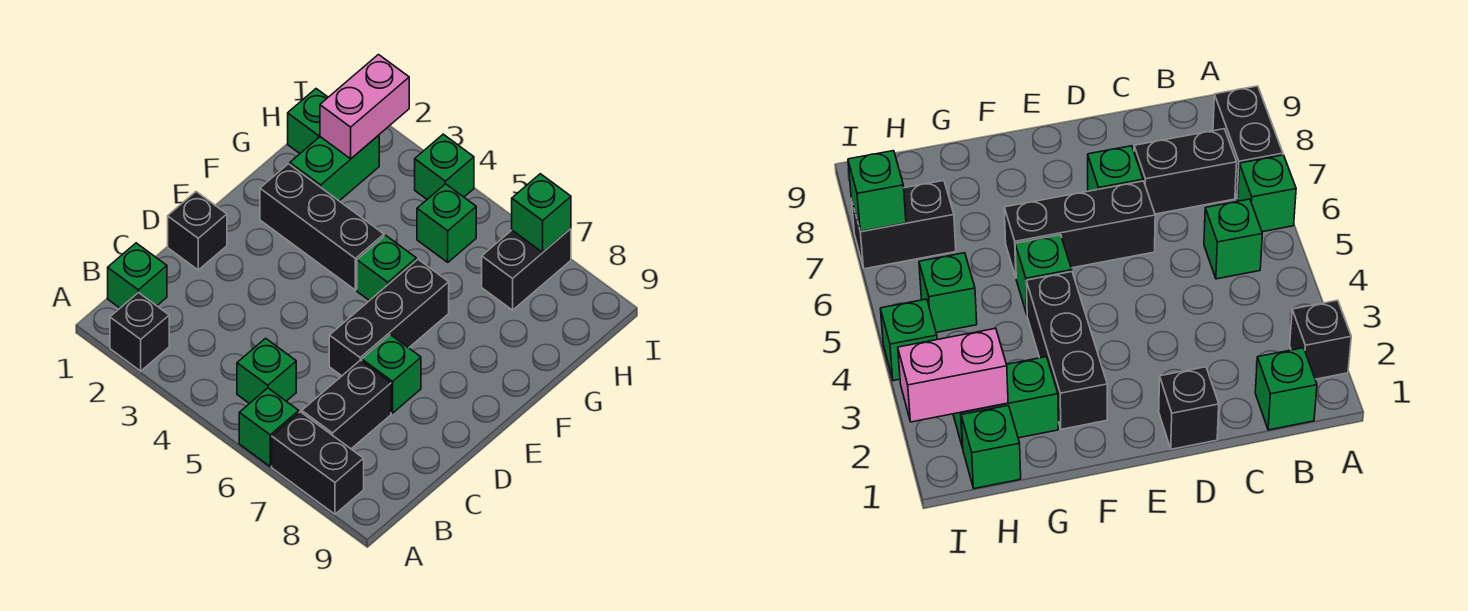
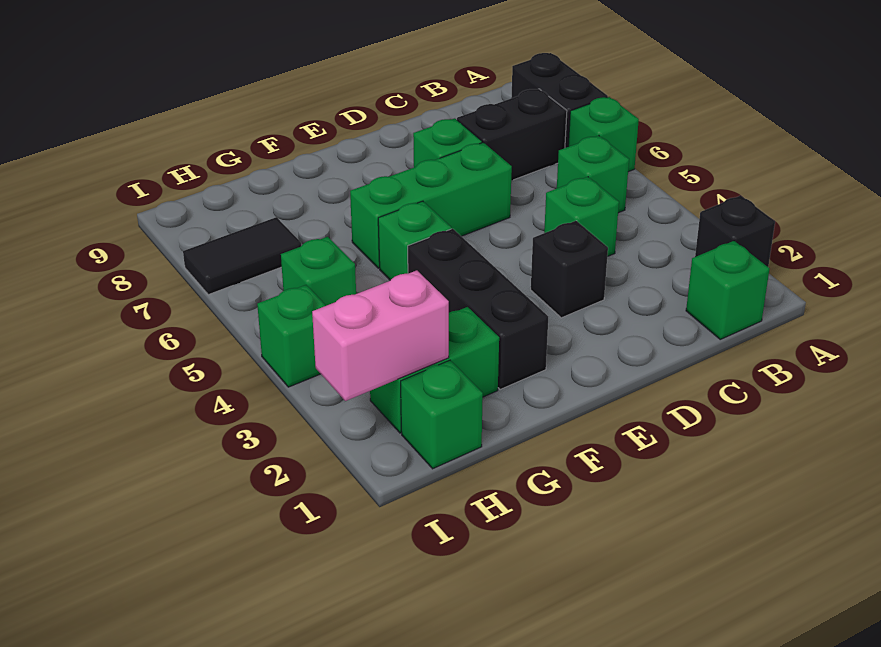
black brick D1 level 1 -> black brick D3 level 1
black brick D6:F6 level 1 -> green brick D6:F6 level 1
black brick H7:I7 level 1 -> black tile H7:I7 level 1
green brick I7 level 2 -> green brick C4 level 1

